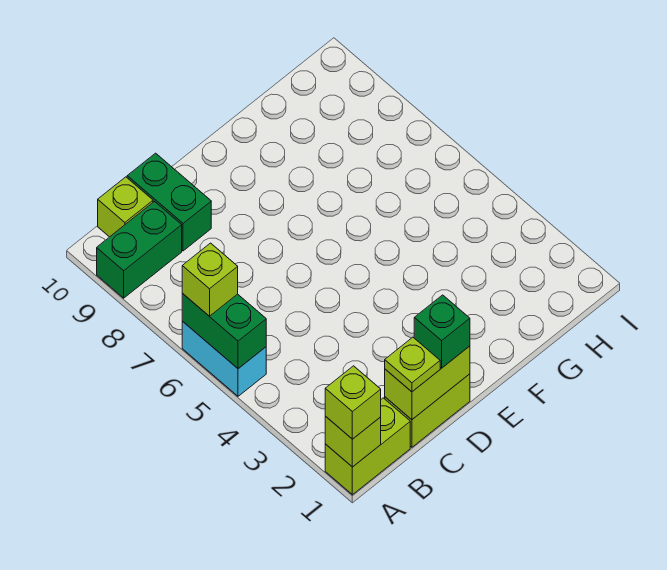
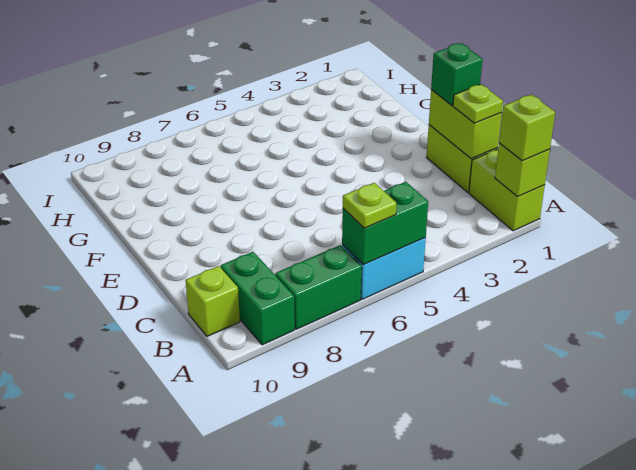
lime brick A6 level 3 -> lime plate A6 level 3
green brick C9:C10 level 1 -> green brick A7:A8 level 1

